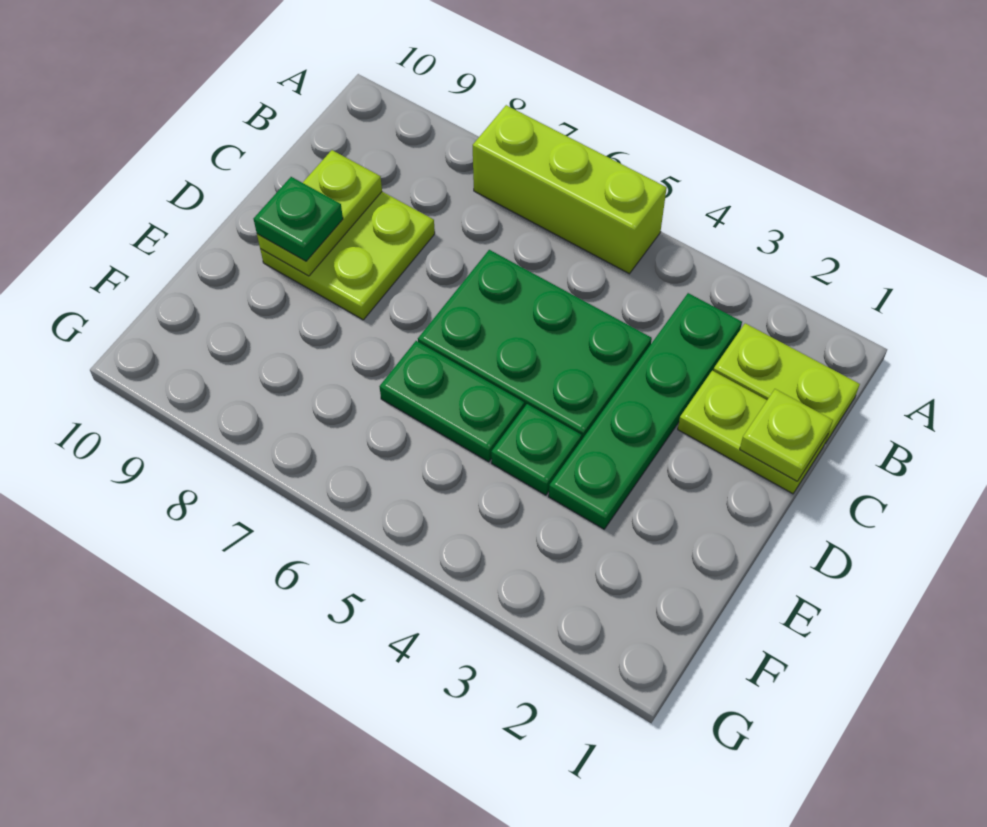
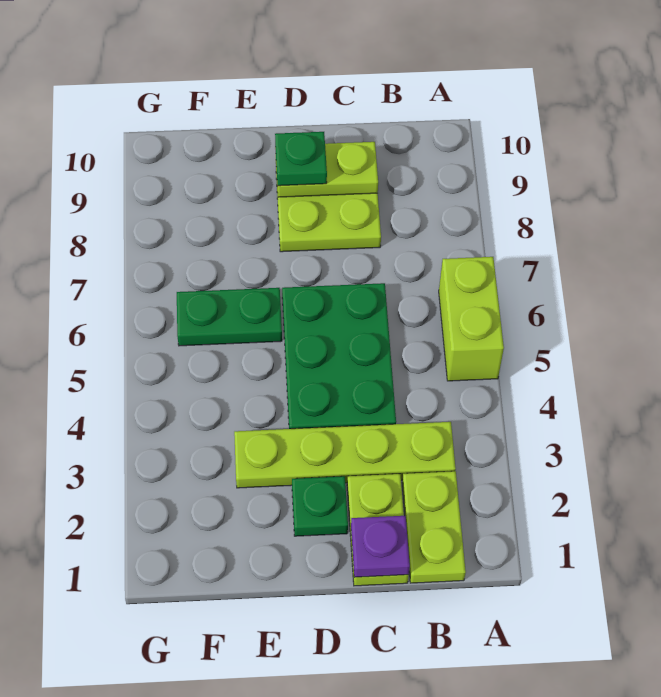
lime brick A5:A7 level 1 -> lime brick A5:A6 level 1
green plate B3:E3 level 1 -> lime plate B3:E3 level 1
lime plate C1 level 2 -> purple plate C1 level 2
green plate E4 level 1 -> green plate D2 level 1
green plate E5:E6 level 1 -> green plate E6:F6 level 1

